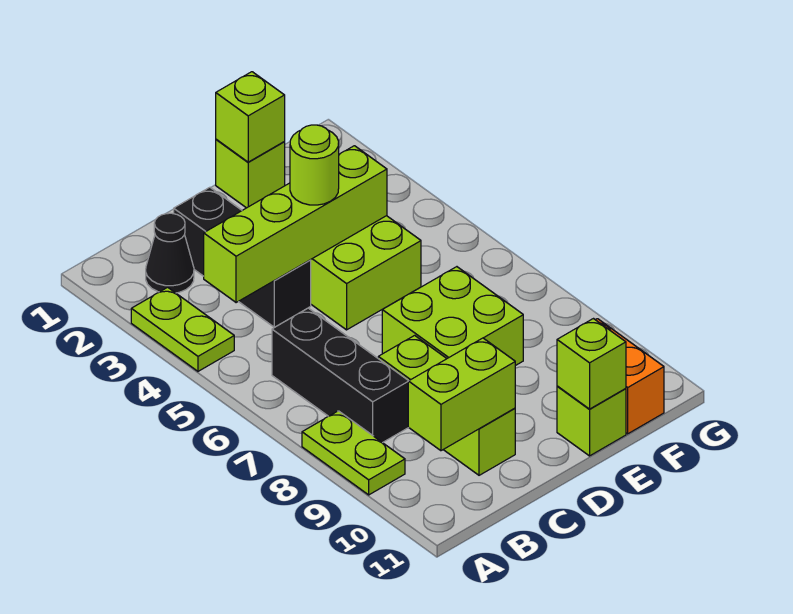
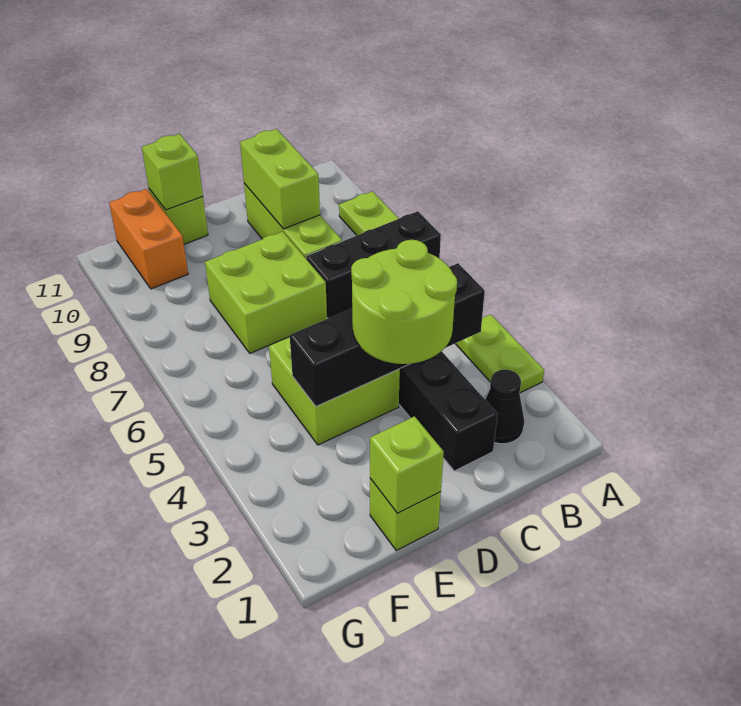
lime brick B4:E4 level 2 -> black brick B4:E4 level 2
black brick B6:B8 level 1 -> black brick A7:C7 level 1
lime brick B10:C10 level 2 -> lime brick C9:C10 level 2
lime round brick D4 level 3 -> lime round brick C3:D4 level 3

